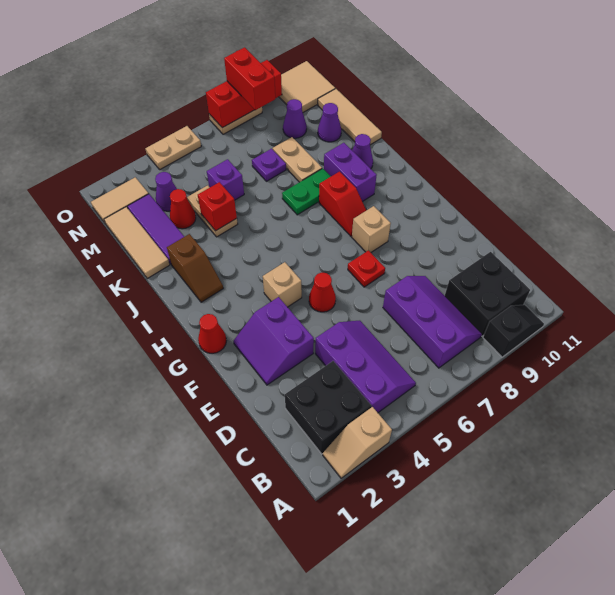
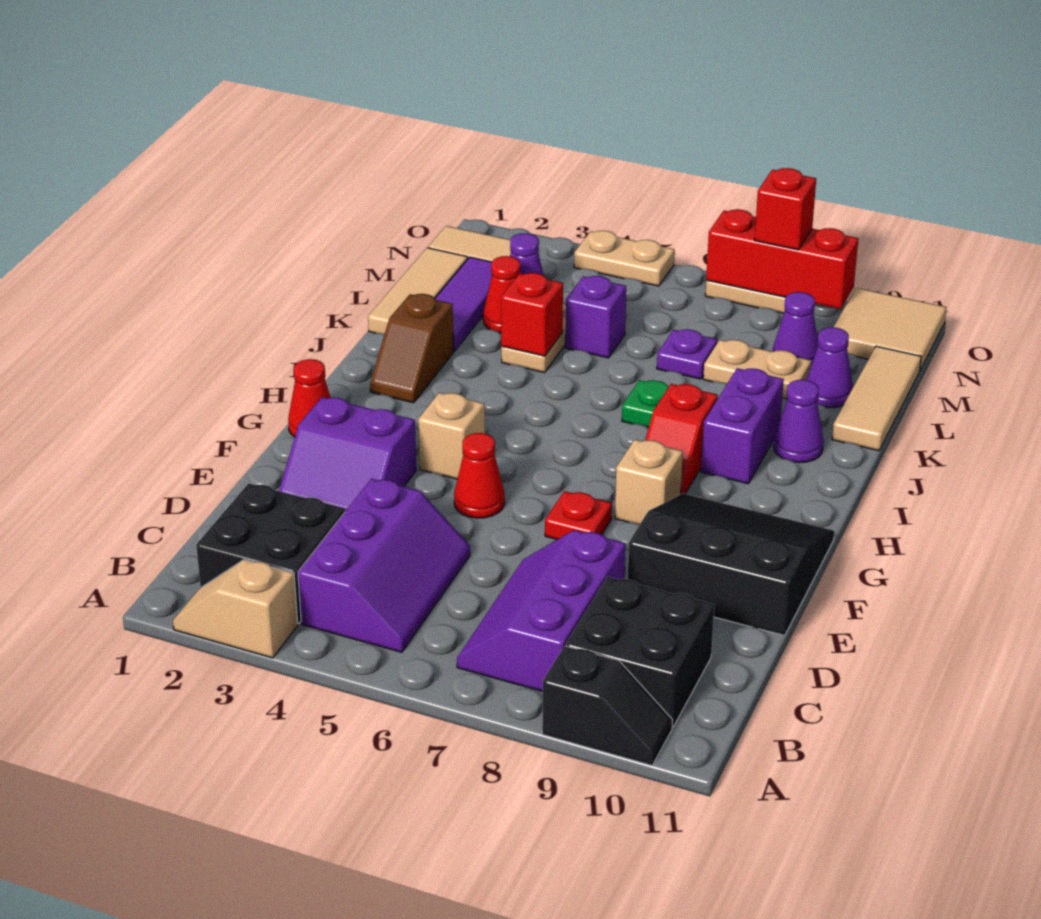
purple slope B7:D8 level 1 top 7 -> purple slope B7:D8 level 1 top 8
purple slope E2:F3 level 1 top 3 -> purple slope E2:F3 level 1 top F
none -> black slope E9:G11 level 1 top E
tan plate K8:L8 level 1 -> tan plate L8:L9 level 1
red brick N8:O8 level 3 -> red brick O8 level 3

